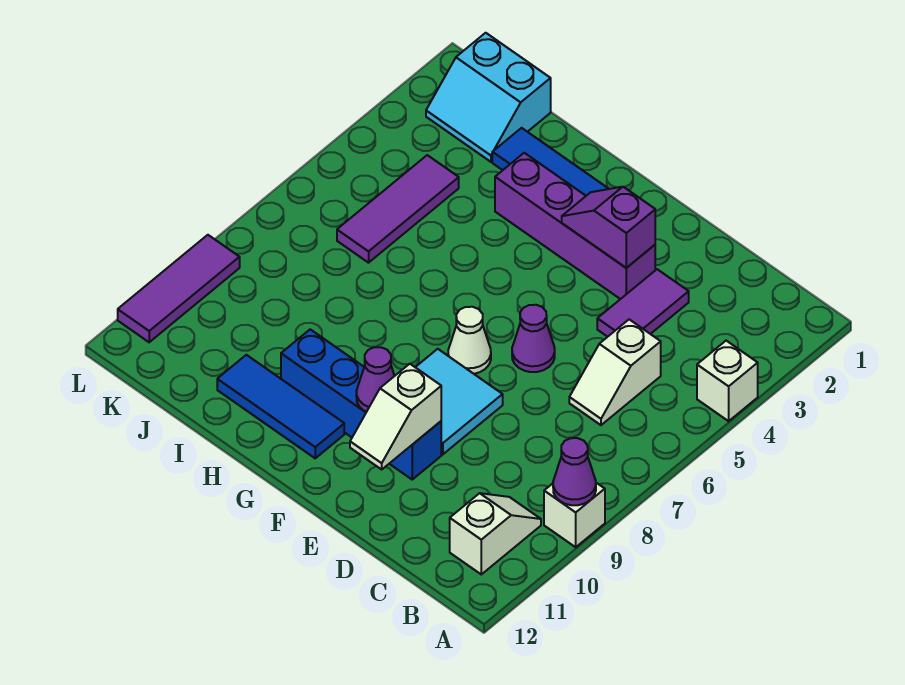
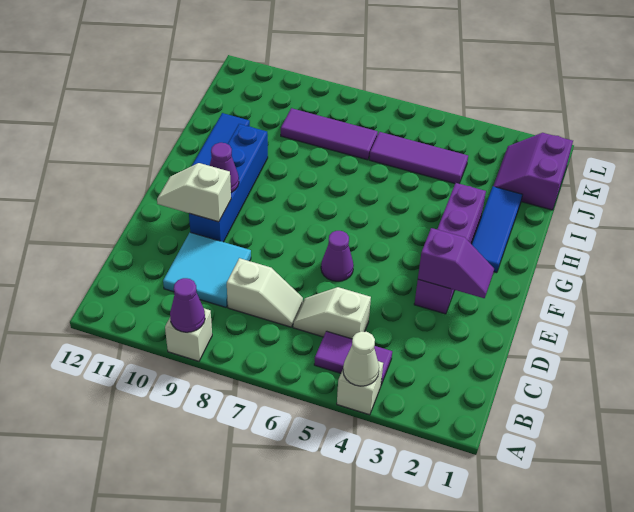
white slope B10:B11 level 1 top 11 -> white slope C7:C8 level 1 top 8
purple tile D3:D4 level 1 -> purple tile B4:B5 level 1
purple slope E3:F3 level 2 top E -> purple slope E2:E3 level 2 top 3
cyan tile E8:F9 level 1 -> cyan tile C9:D10 level 1
white cone F7 level 1 -> white cone A4 level 2
cyan slope J1:K2 level 1 top 1 -> purple slope J1:K2 level 1 top 1
purple tile L9:L11 level 1 -> purple tile J7:J9 level 1

